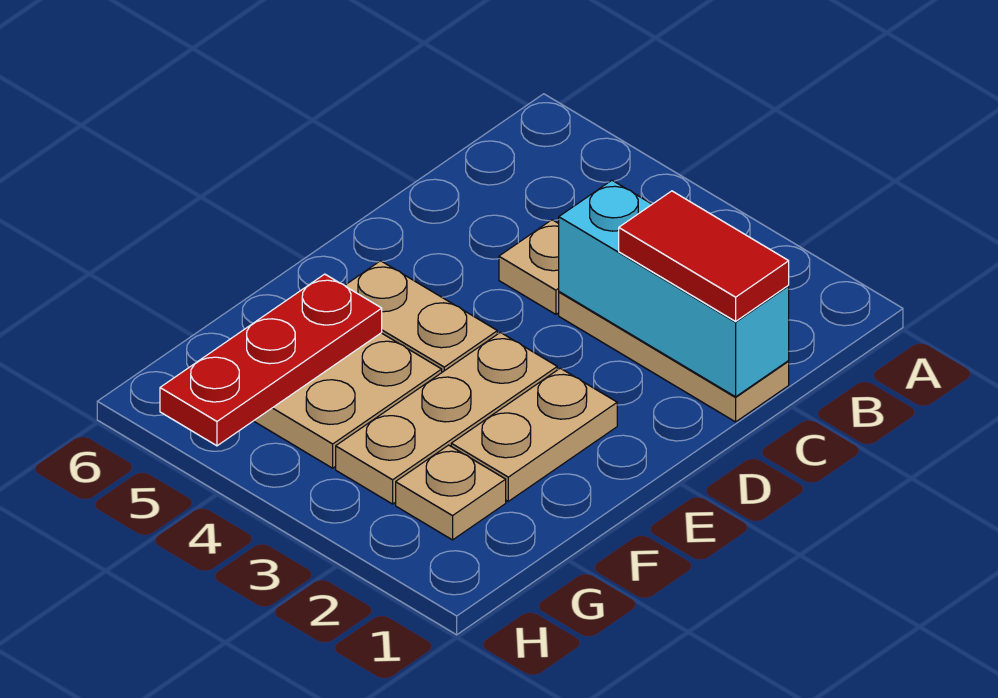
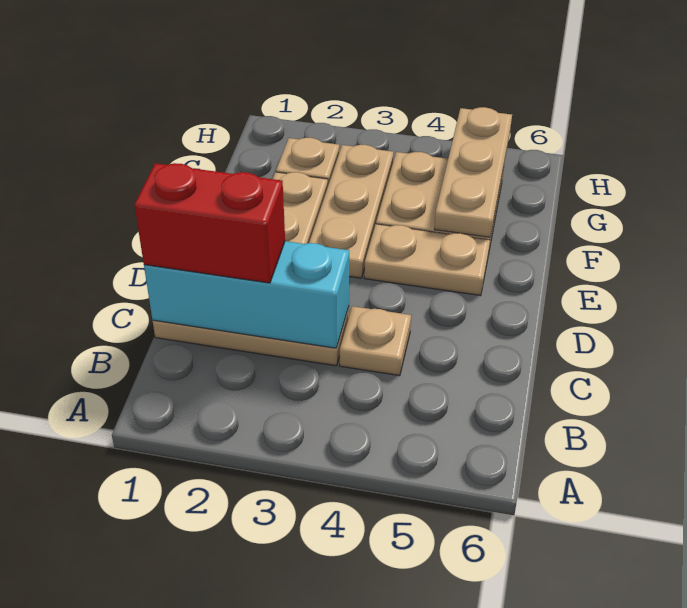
red tile C1:C2 level 3 -> red brick C1:C2 level 3
red plate F5:H5 level 2 -> tan plate F5:H5 level 2

